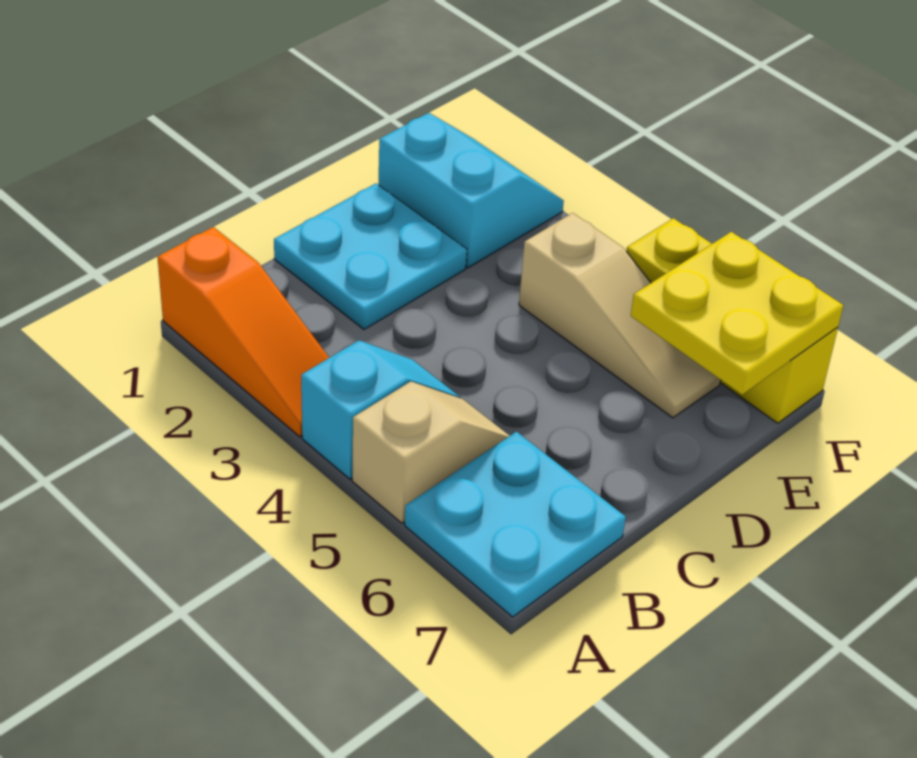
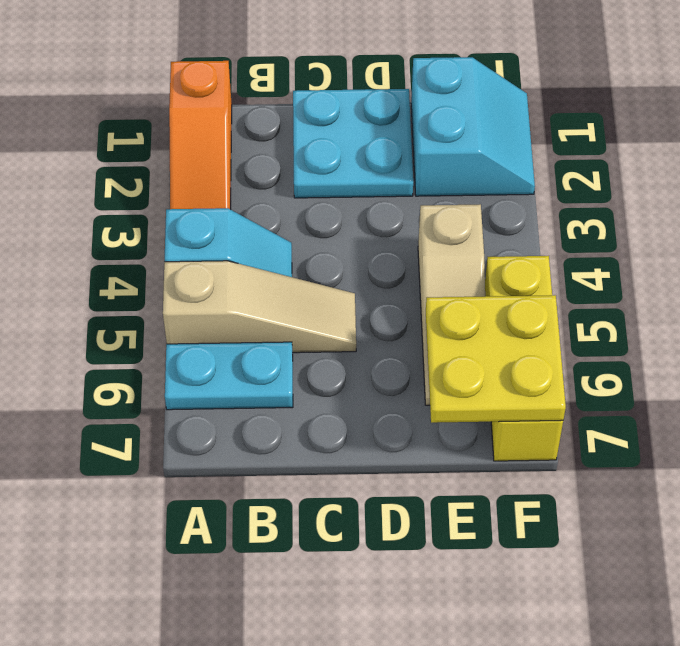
tan slope A5:B5 level 1 top A -> tan slope A5:C5 level 1 top A
cyan plate A6:B7 level 1 -> cyan plate A6:B6 level 1

